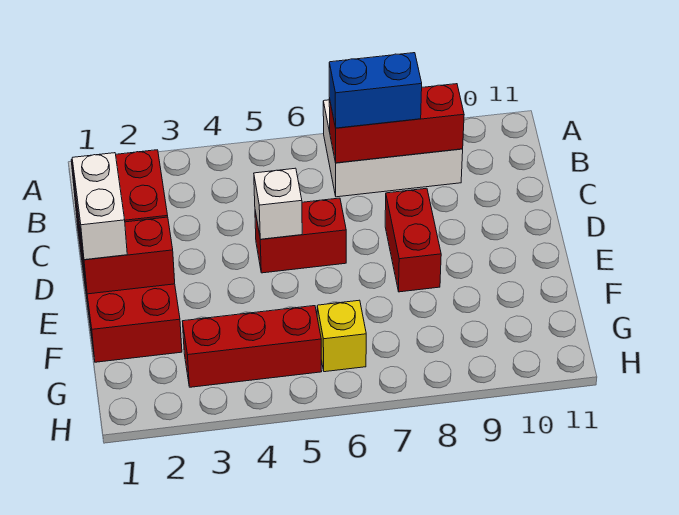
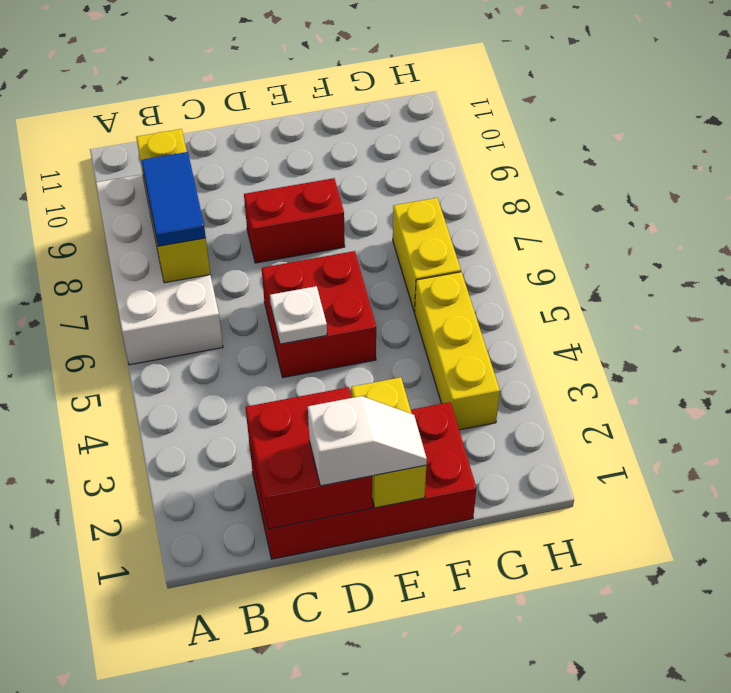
white brick A7:B9 level 1 -> white brick A6:B9 level 1
red brick B7:B9 level 2 -> yellow brick B7:B9 level 2
blue brick B7:B8 level 3 -> blue tile B7:B8 level 3
white brick D1:E1 level 3 -> white slope D1:E1 level 3 top D
red brick D5:D6 level 1 -> red brick D5:E6 level 1
white brick D5 level 2 -> white plate D5 level 2
red brick E1:E2 level 2 -> yellow brick E1:E2 level 2
red brick G3:G5 level 1 -> yellow brick G3:G5 level 1
yellow brick G6 level 1 -> yellow brick G6:G7 level 1

